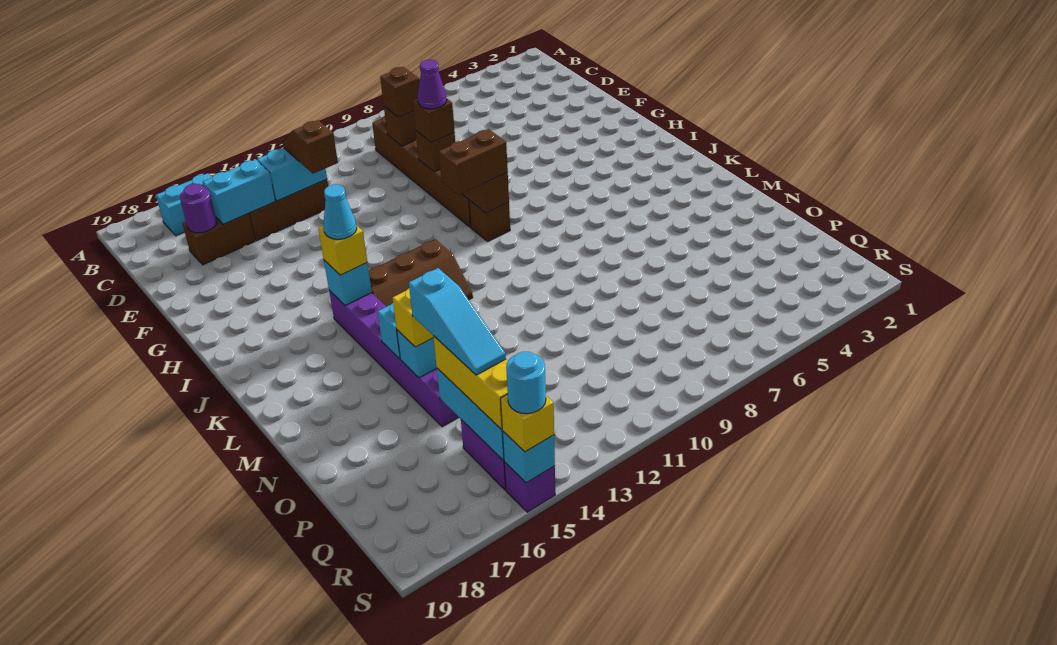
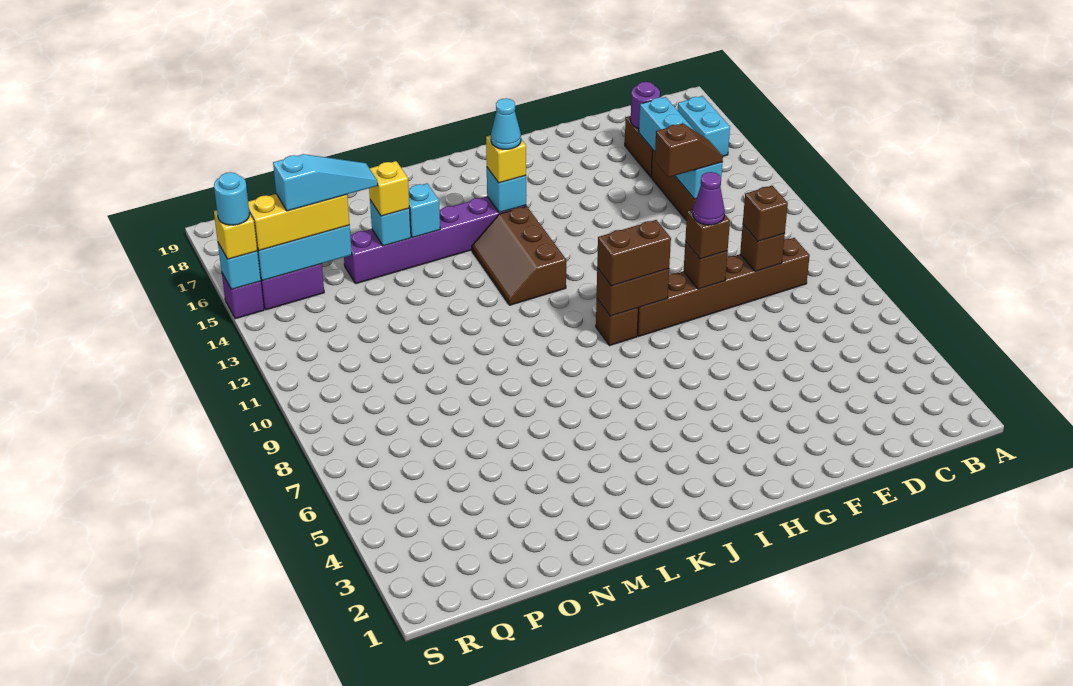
brown brick I9:I10 level 3 -> brown brick H9:I9 level 3
cyan slope O15:Q15 level 4 top O -> cyan slope O15:Q15 level 4 top Q

